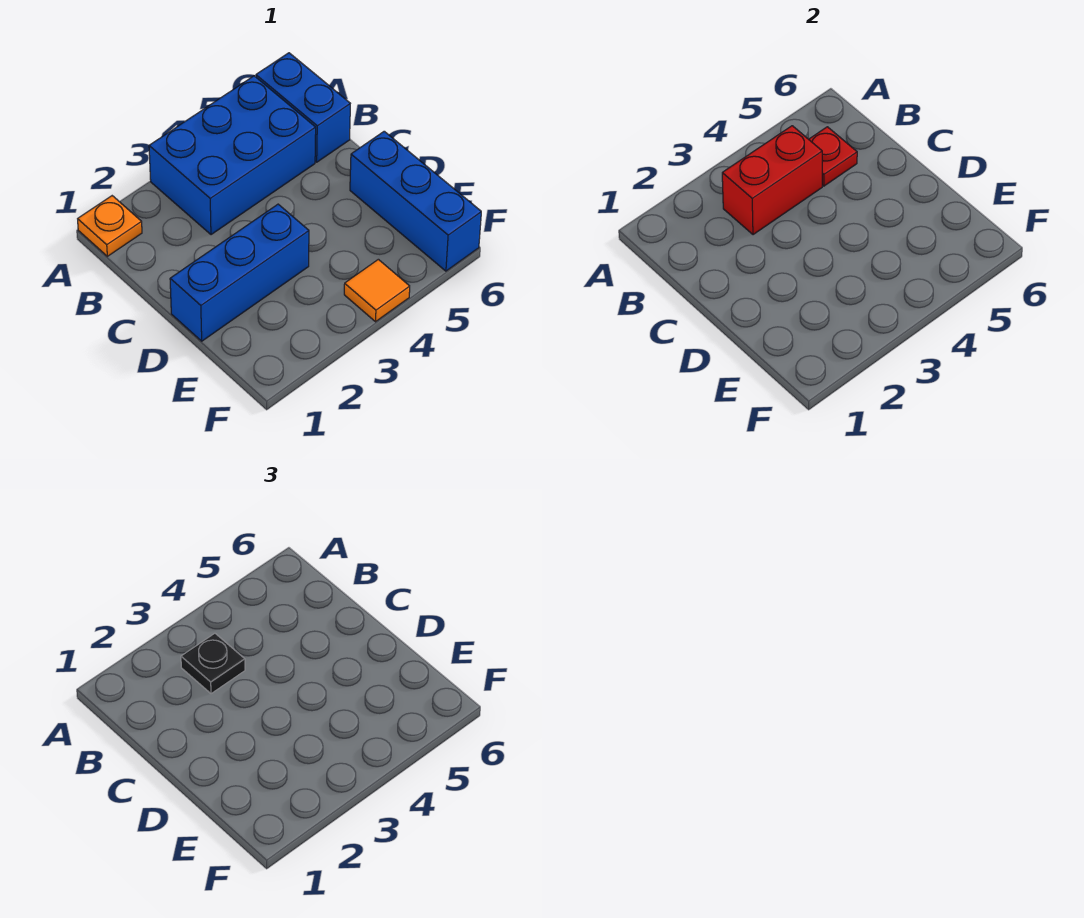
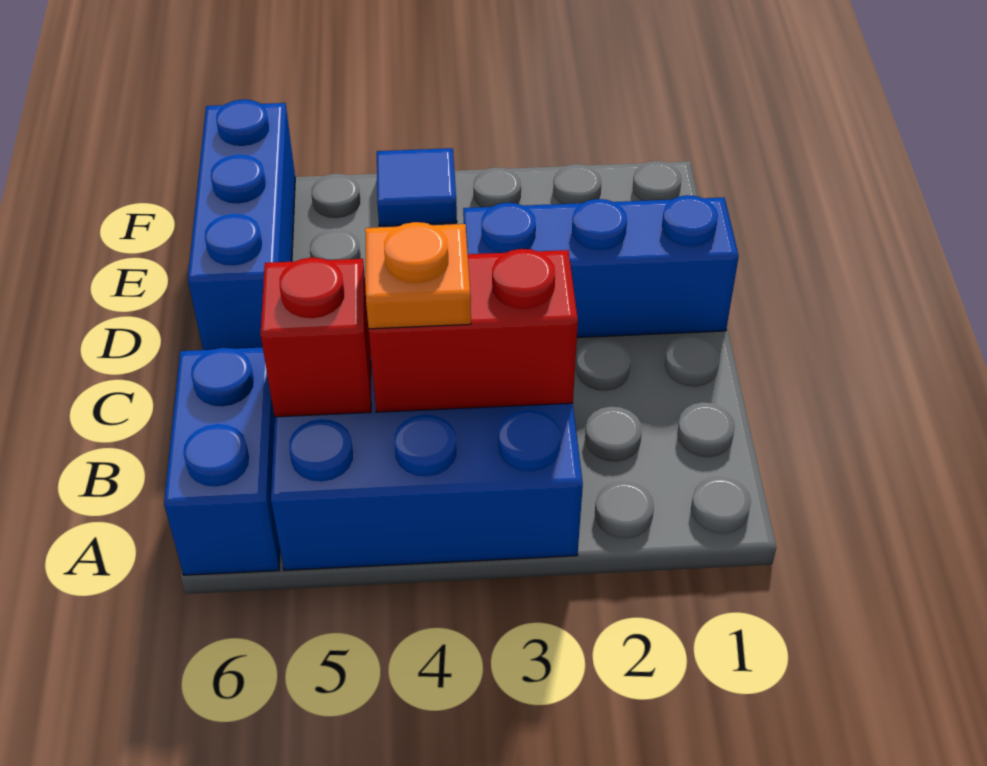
orange plate A1 level 1 -> orange plate B4 level 3
black plate B3 level 3 -> none
red plate B5 level 2 -> red brick B5 level 2
orange tile F4 level 1 -> blue tile F4 level 1

